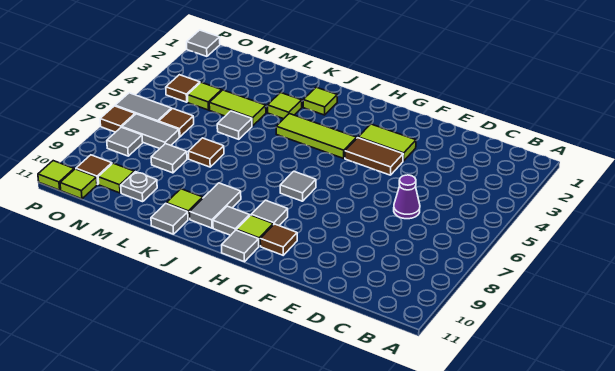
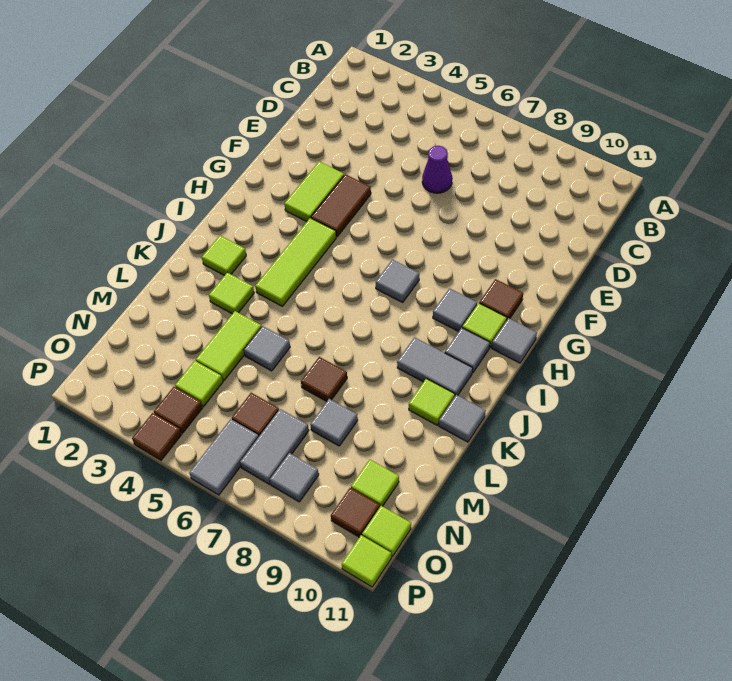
grey plate M10 level 1 -> none
grey tile P1 level 1 -> none
brown tile P7 level 1 -> brown tile P4 level 1

